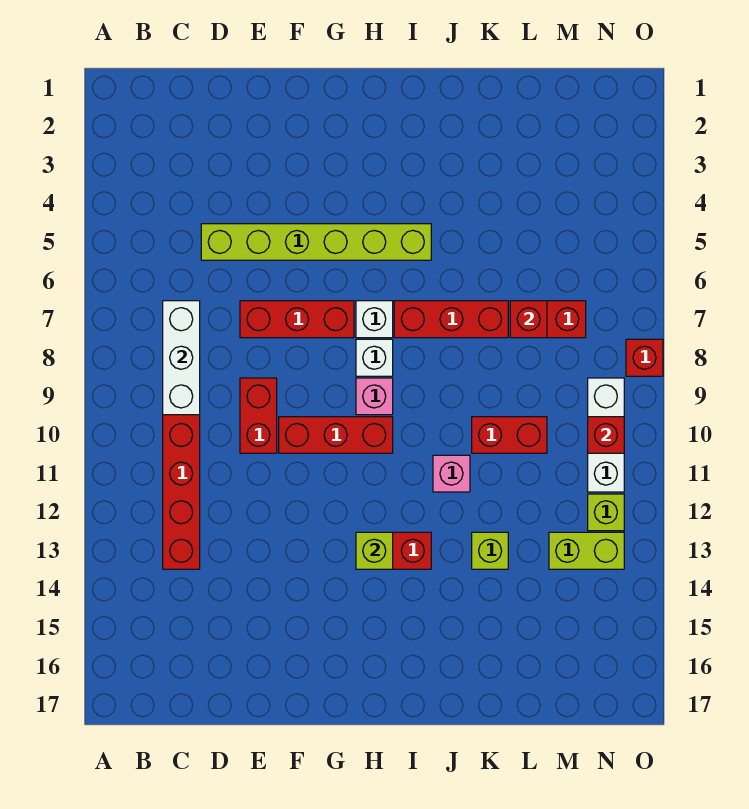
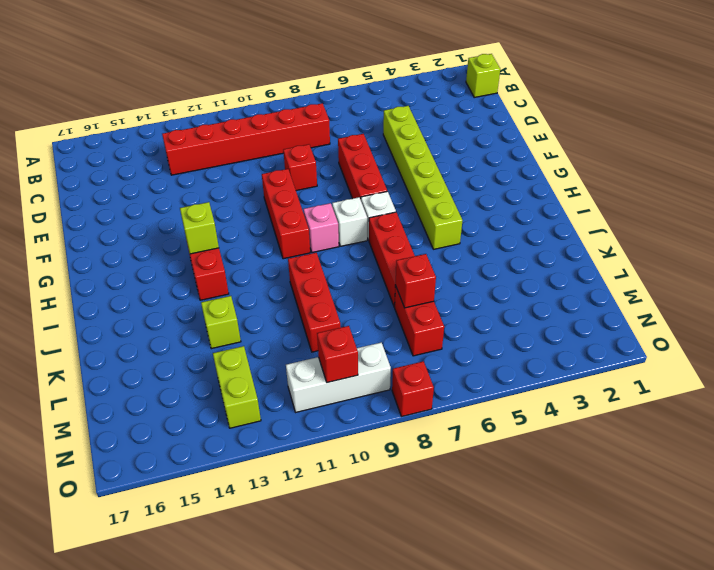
white brick C7:C9 level 2 -> none
red brick E9:E10 level 1 -> red brick E9 level 1
pink brick J11 level 1 -> none
red brick K10:L10 level 1 -> red brick J10:L10 level 1
lime brick N12 level 1 -> lime brick B1 level 1

